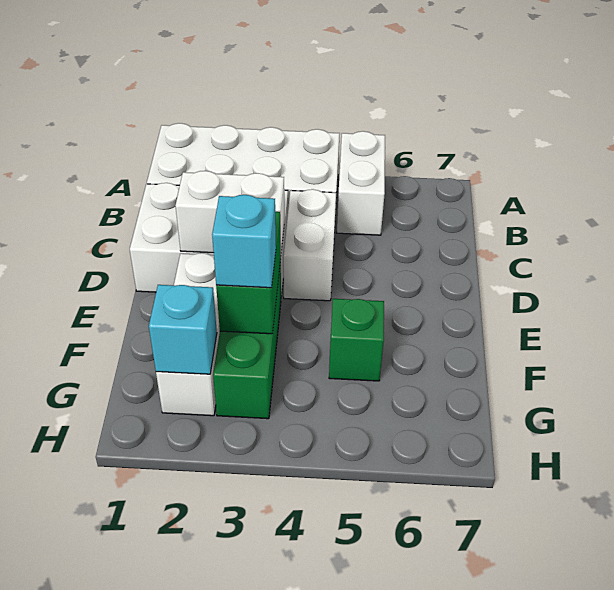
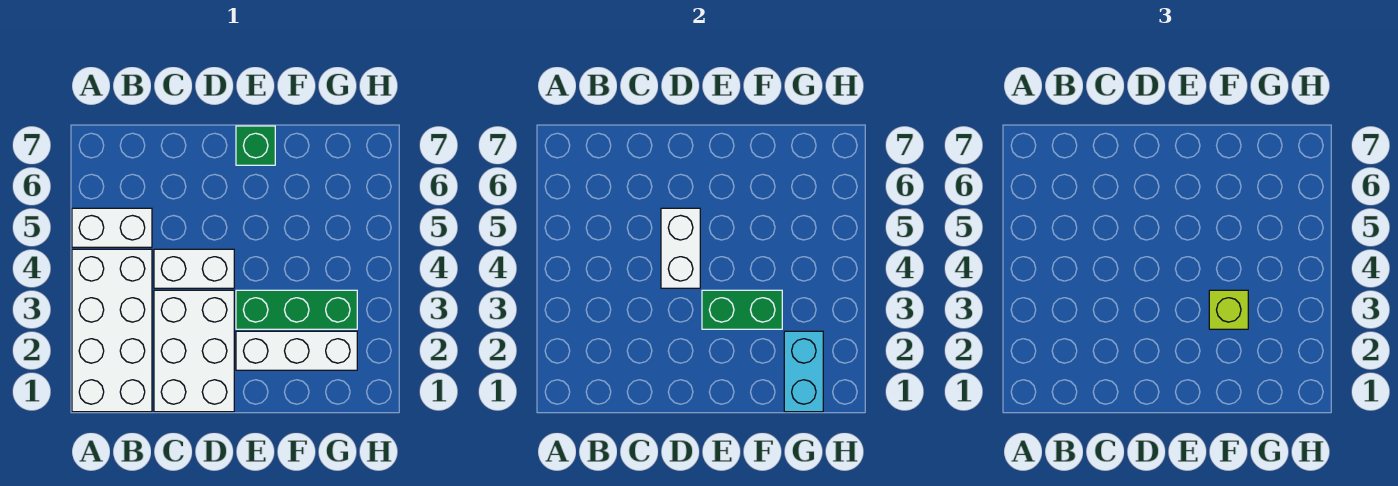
white brick D2:D3 level 2 -> white brick D4:D5 level 2
cyan brick F3 level 3 -> lime brick F3 level 3
green brick F5 level 1 -> green brick E7 level 1
cyan brick G2 level 2 -> cyan brick G1:G2 level 2

